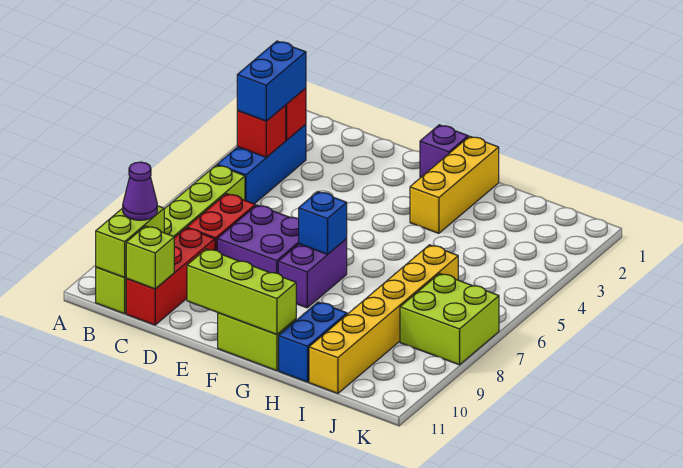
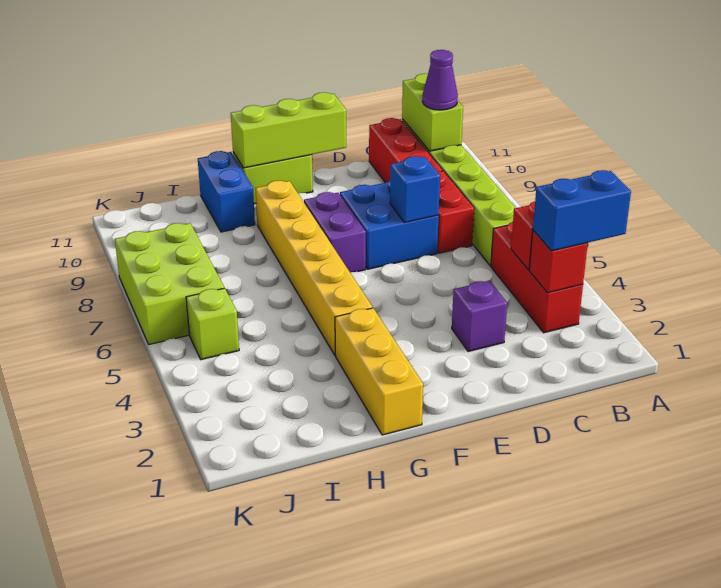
blue brick B3:B5 level 1 -> red brick B3:B5 level 1
blue brick B3:B4 level 3 -> blue brick A3:B3 level 3
lime brick C11 level 2 -> lime brick J5 level 1
purple brick D7:E8 level 1 -> blue brick D7:E8 level 1
purple brick F1 level 1 -> purple brick D3 level 1
blue brick F7 level 2 -> blue brick D7 level 2
yellow brick I6:I11 level 1 -> yellow brick G4:G9 level 1
lime brick J7:K8 level 1 -> lime brick J6:K8 level 1

